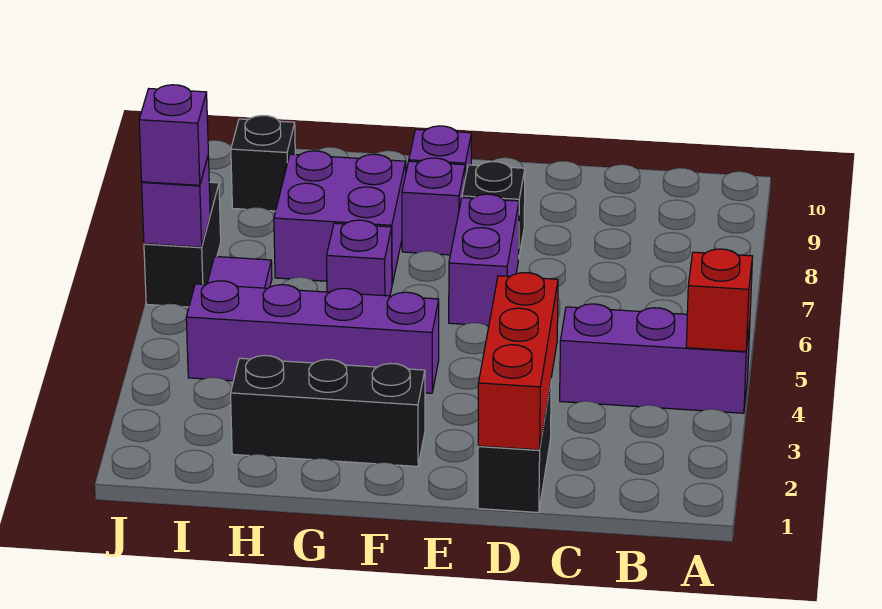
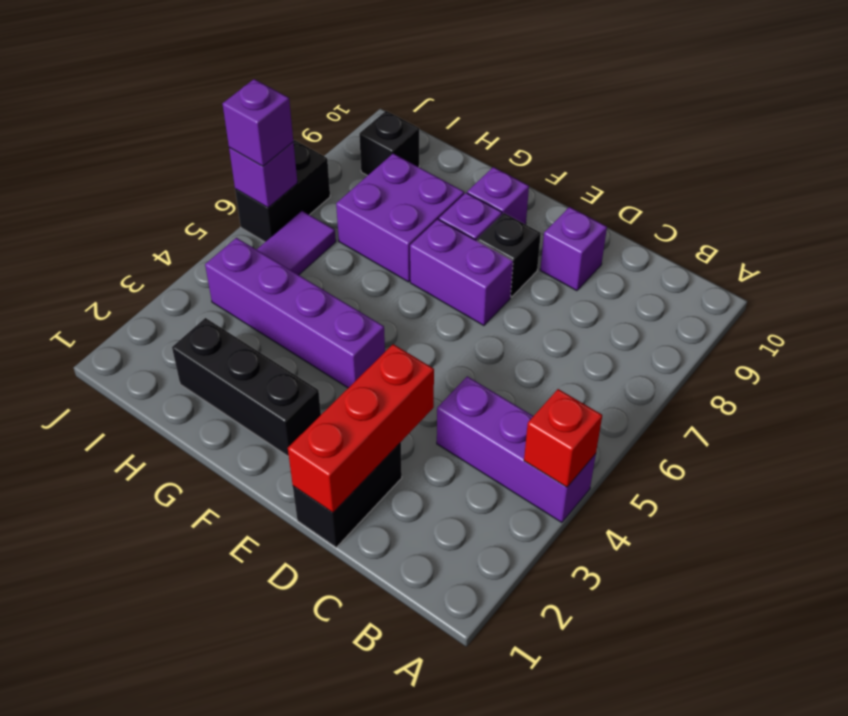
purple brick E6:E7 level 1 -> purple brick E7:F7 level 1
purple brick G6 level 1 -> purple brick D9 level 1

